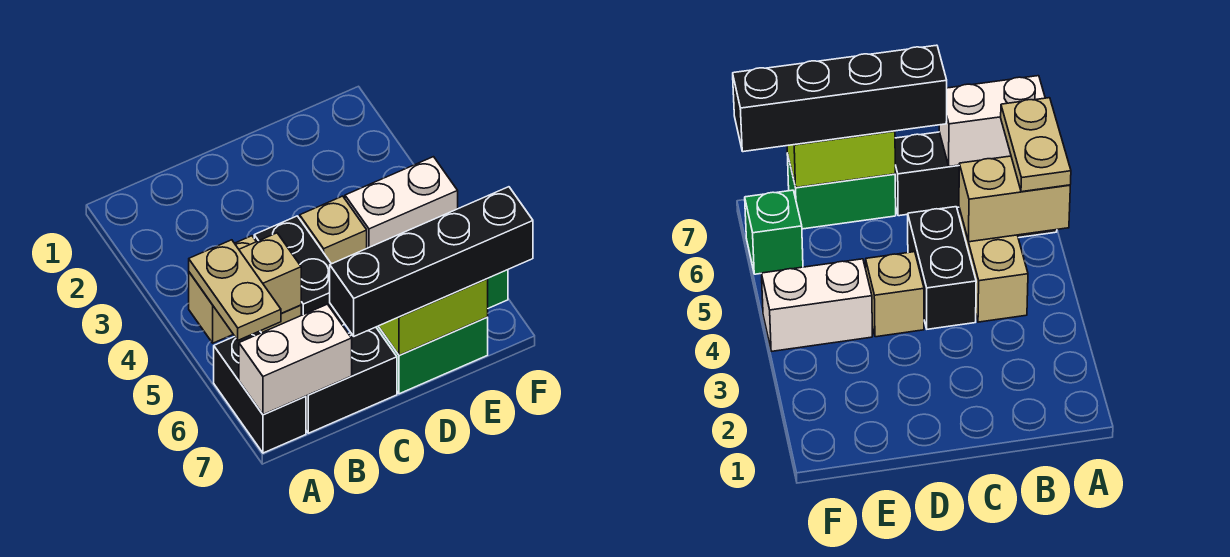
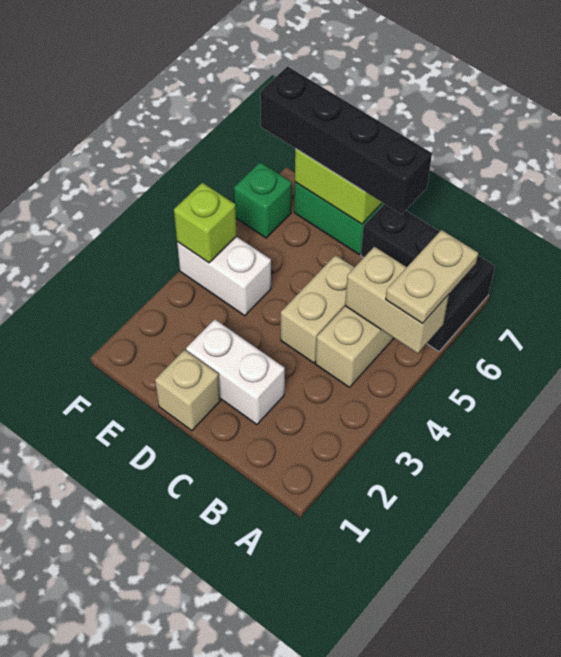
white brick A7:B7 level 2 -> white brick C2:D2 level 1
black brick C4:C5 level 1 -> tan brick C4:C5 level 1
tan brick D4 level 1 -> tan brick D1 level 1
none -> lime brick F4 level 2

